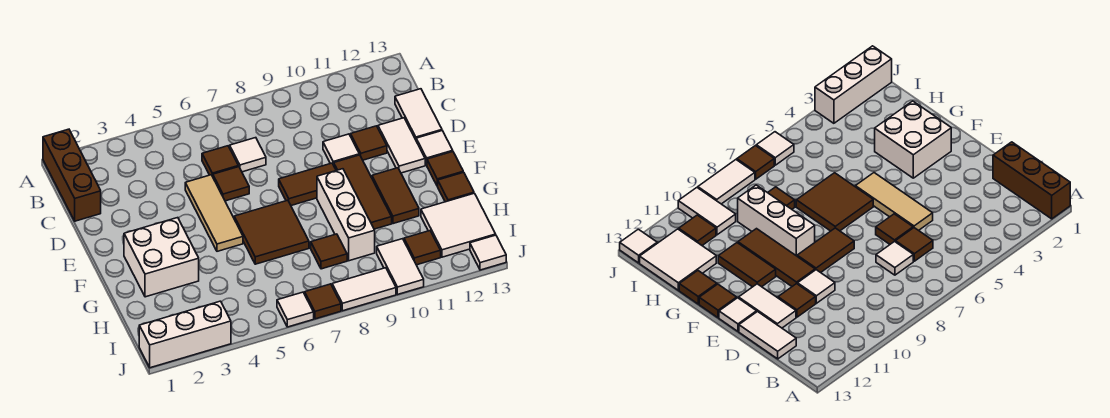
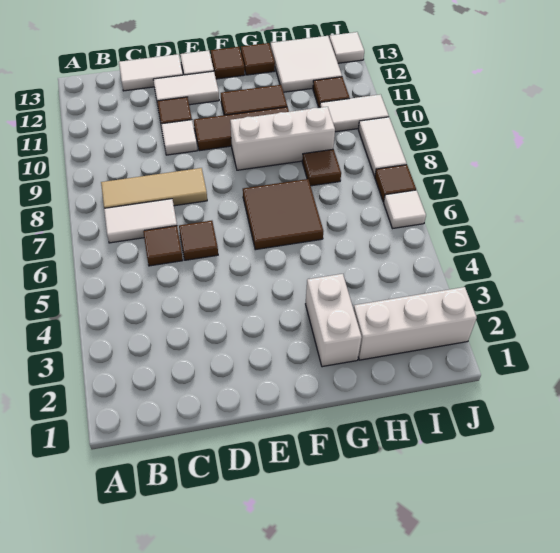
brown brick A1:C1 level 1 -> none
white tile C7 level 1 -> white tile B7:C7 level 1
tan tile D5:F5 level 1 -> tan tile B8:D8 level 1
brown tile E8:E9 level 1 -> none
white brick F2:G3 level 1 -> white brick G2:G3 level 1
white brick J1:J3 level 1 -> white brick H2:J2 level 1

